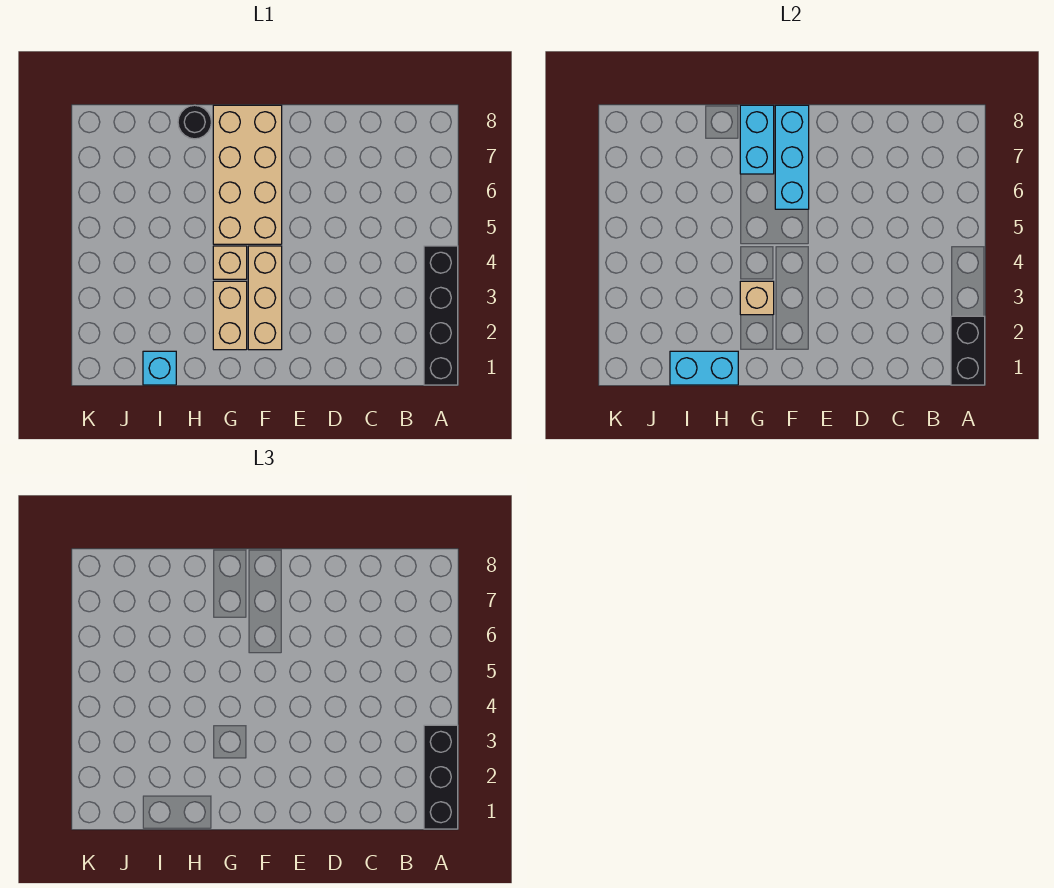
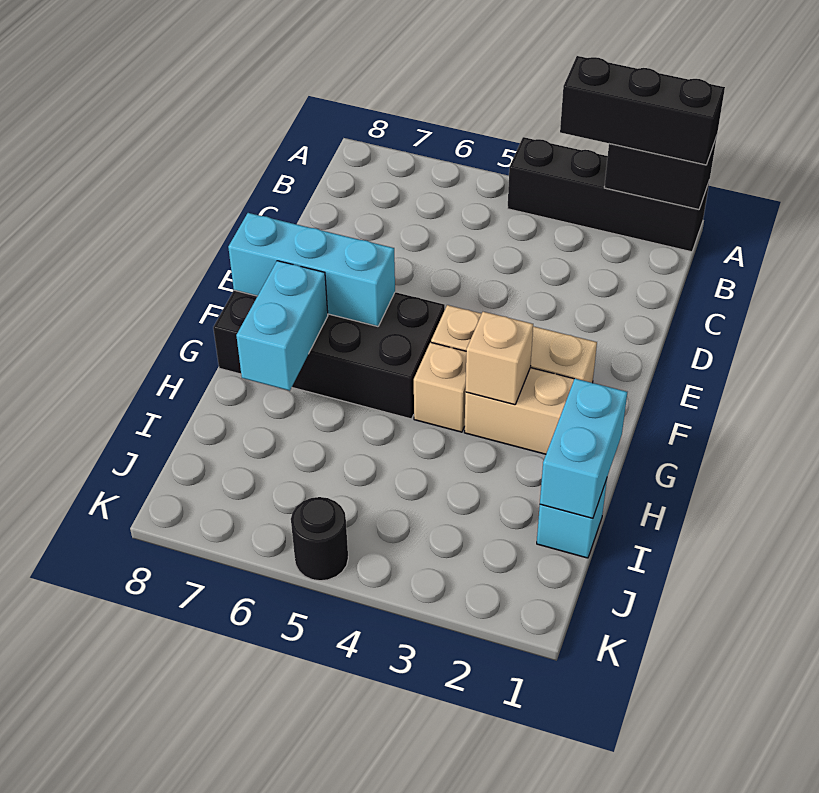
tan brick F5:G8 level 1 -> black brick F5:G8 level 1
cyan brick G7:G8 level 2 -> cyan brick G7:H7 level 2
black round brick H8 level 1 -> black round brick K5 level 1

